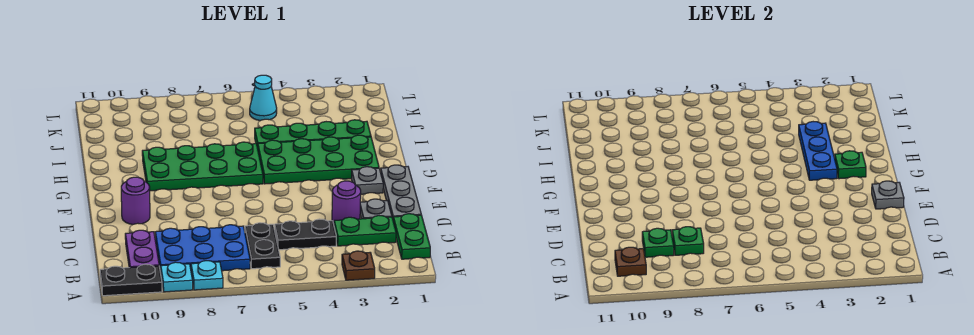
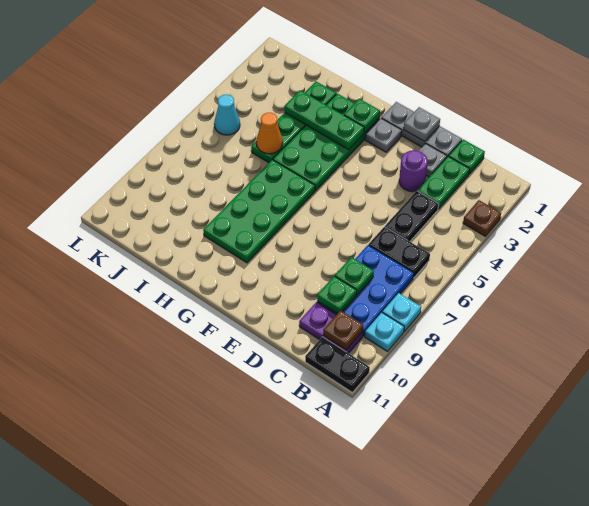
black plate A10:A11 level 1 -> black plate A11:B11 level 1
green plate B1:C1 level 1 -> green plate C1 level 1
purple round brick E10 level 1 -> none
blue plate G3:I3 level 2 -> green plate G3:I3 level 2
none -> orange cone I5 level 2

